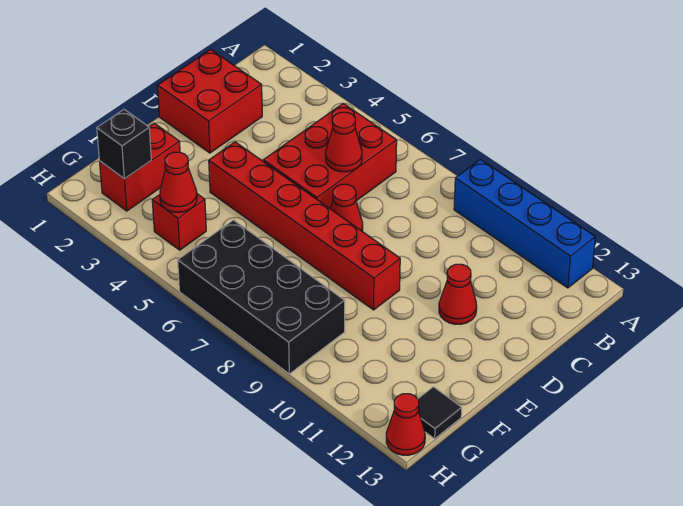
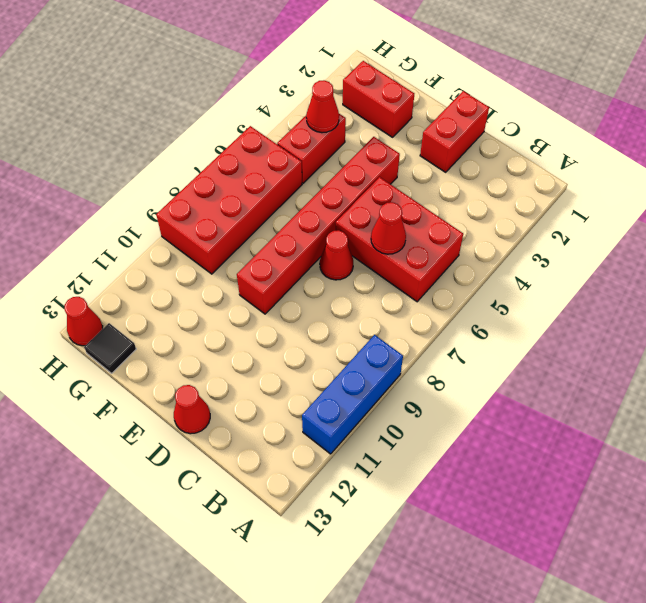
blue brick A9:A12 level 1 -> blue brick A9:A11 level 1
red brick C1:D2 level 1 -> red brick D1:D2 level 1
red cone D11 level 1 -> red cone D13 level 1
black brick G2 level 2 -> none
red brick G4 level 1 -> red brick G4:G5 level 1
black brick G6:H9 level 1 -> red brick G6:H9 level 1

